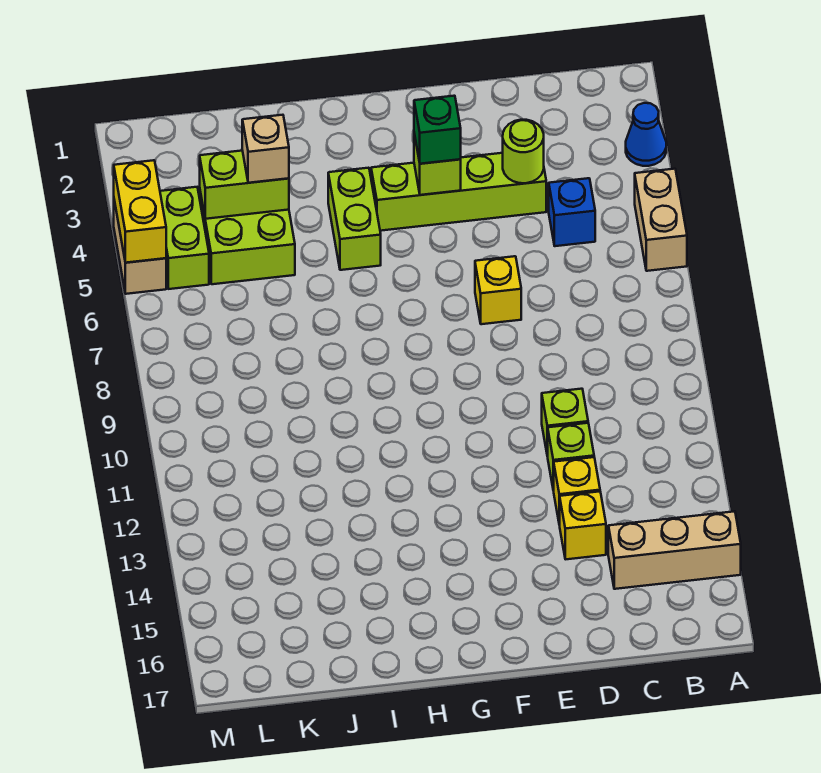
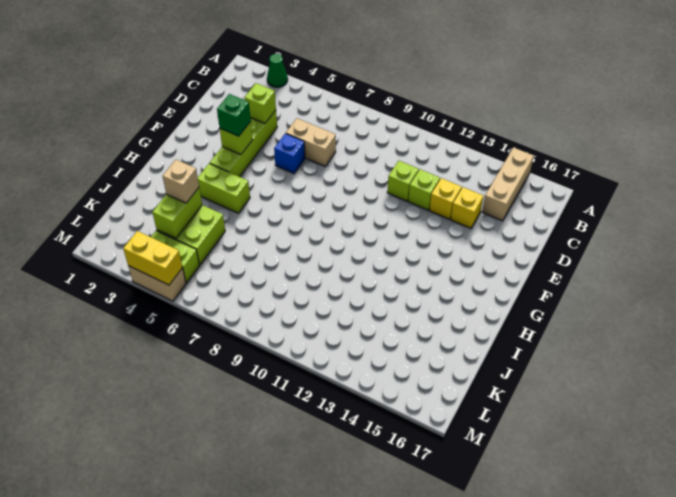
blue cone A3 level 1 -> green cone A3 level 1
tan brick A5:A6 level 1 -> tan brick D6:D7 level 1
blue brick C5 level 1 -> blue brick E6 level 1
lime round brick D4 level 2 -> lime brick D4 level 2
yellow brick E7 level 1 -> none

